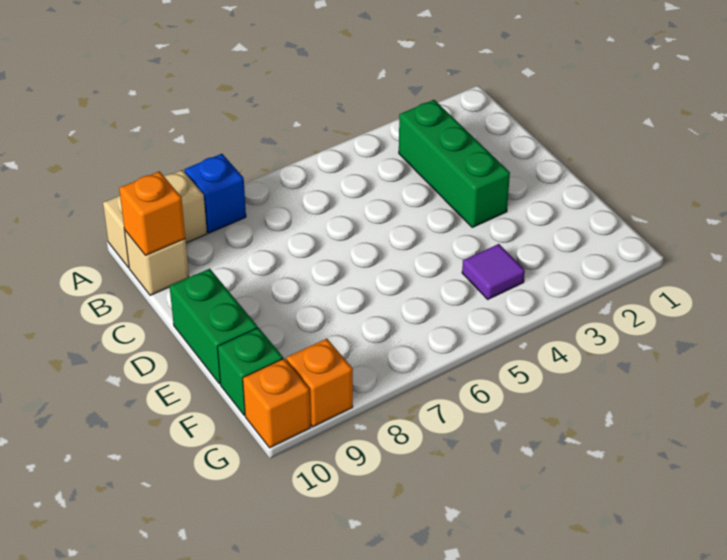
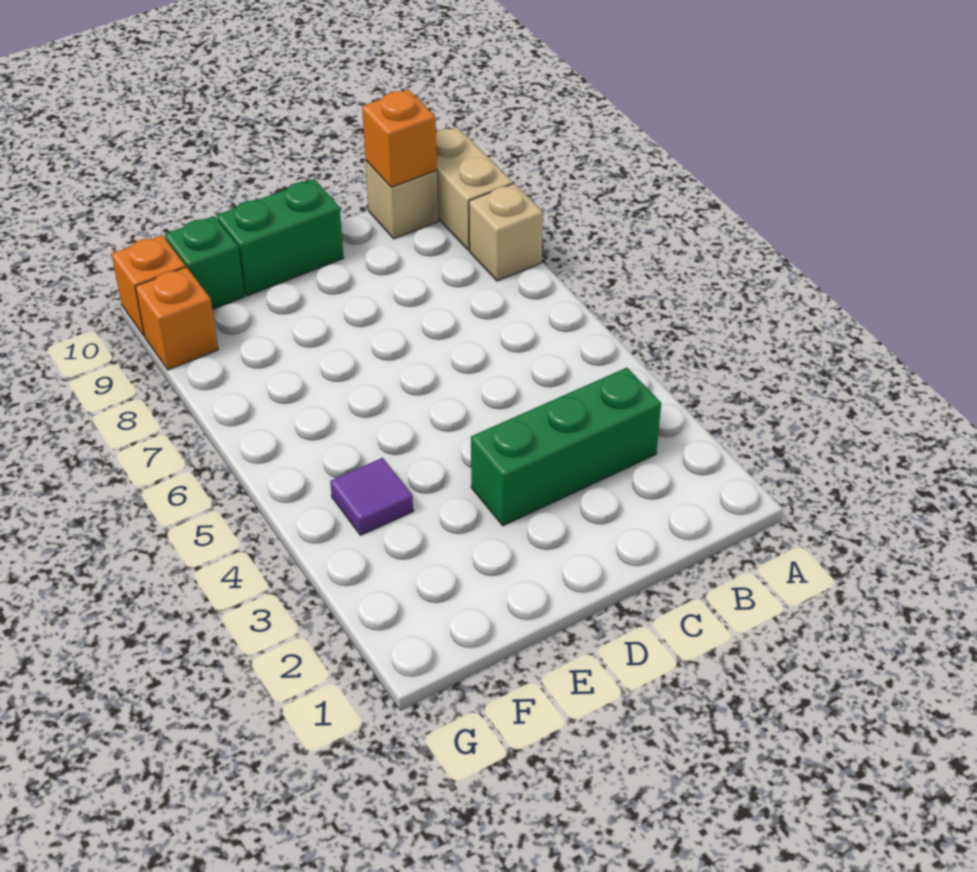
blue brick A8 level 1 -> tan brick A8 level 1

